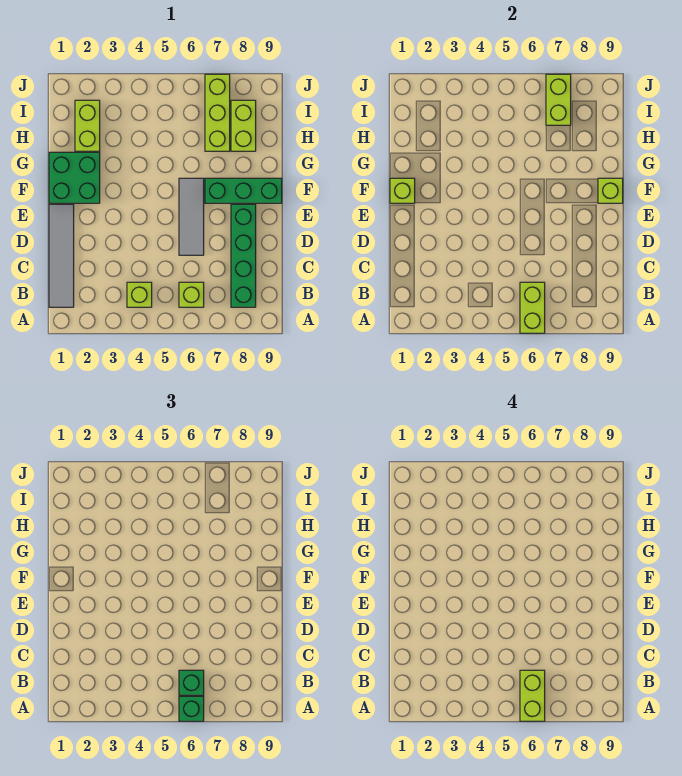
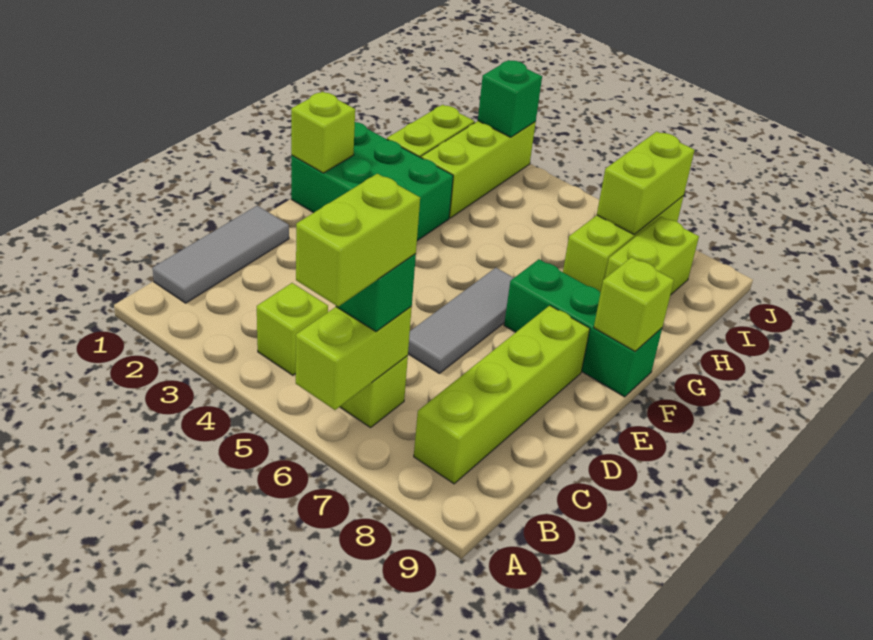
green brick A6 level 3 -> green brick J3 level 2
grey tile B1:E1 level 1 -> grey tile B1:D1 level 1
green brick B8:E8 level 1 -> lime brick B8:E8 level 1
green brick F1:G2 level 1 -> green brick F1:G3 level 1
none -> lime brick H3:J3 level 1

